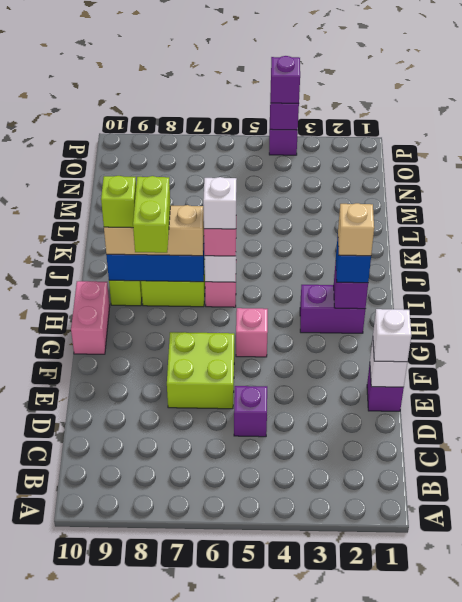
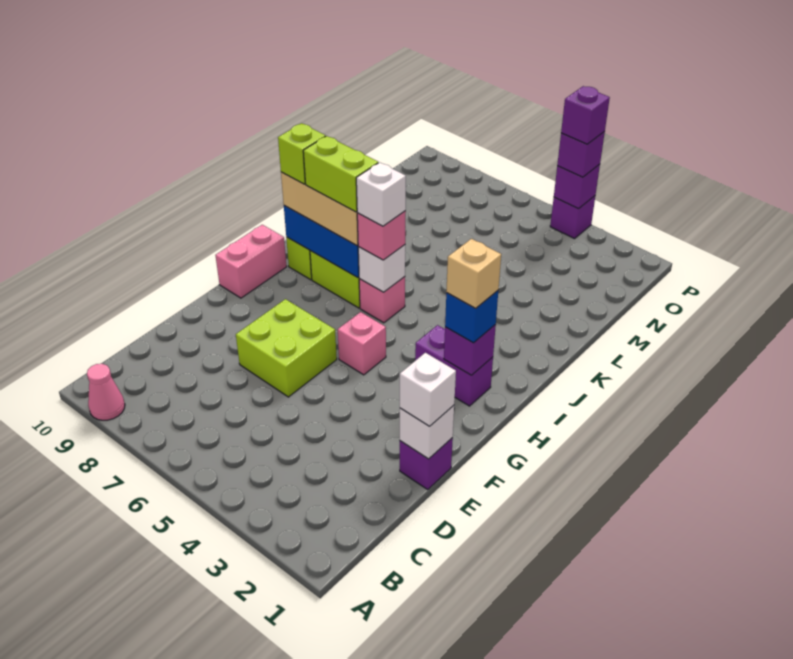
none -> pink cone A9 level 1
purple brick D5 level 1 -> purple brick P4 level 4
lime brick H8:I8 level 4 -> lime brick I7:I8 level 4

